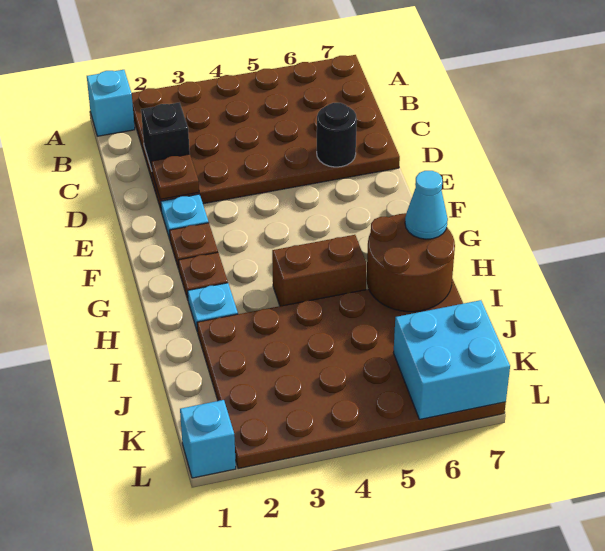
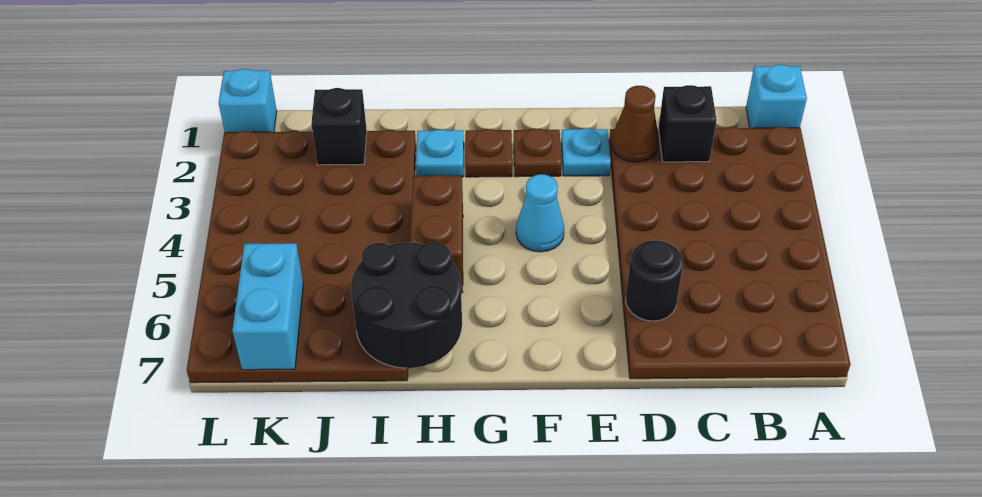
brown plate D2 level 2 -> brown cone D2 level 2
brown round brick H6:I7 level 2 -> black round brick H6:I7 level 2
cyan cone H7 level 3 -> cyan cone F4 level 1
none -> black brick J2 level 2
cyan brick K6:L7 level 2 -> cyan brick K6:K7 level 2

